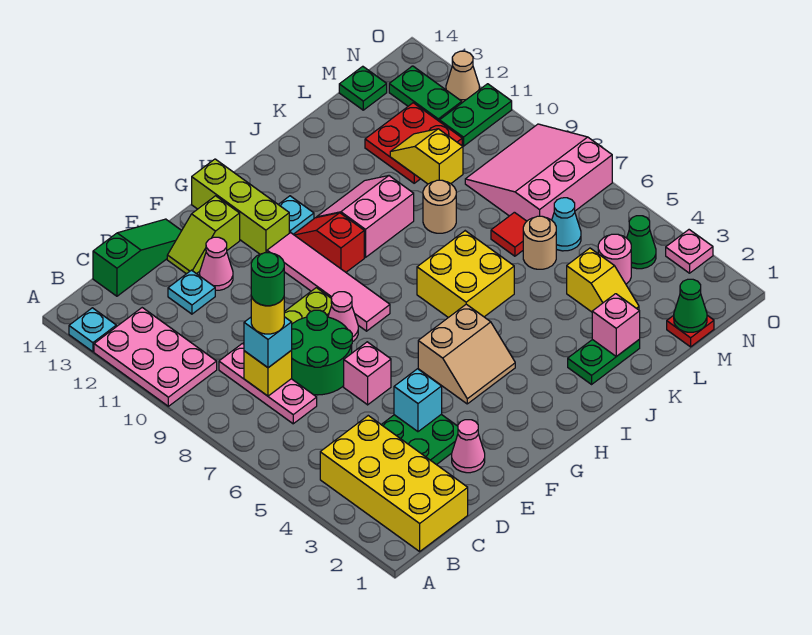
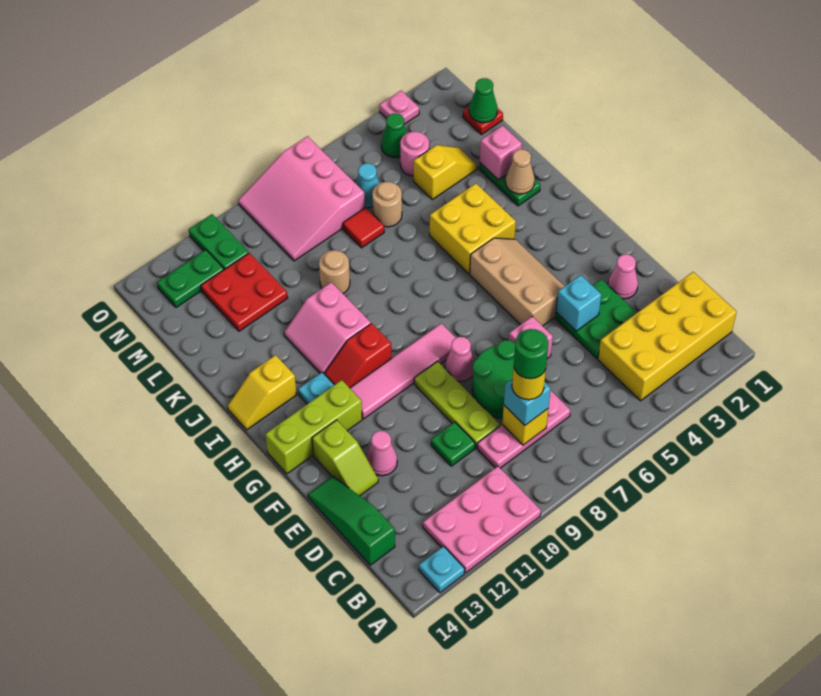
cyan plate D12 level 1 -> none
tan slope G4:H5 level 1 top 5 -> tan slope F4:H5 level 1 top 5
yellow brick I6:J7 level 1 -> yellow brick I4:J5 level 1
yellow slope L10:L11 level 2 top 10 -> yellow slope I13:I14 level 1 top 13
green plate M14 level 1 -> green plate D10 level 1
tan cone O12 level 1 -> tan cone J2 level 2

